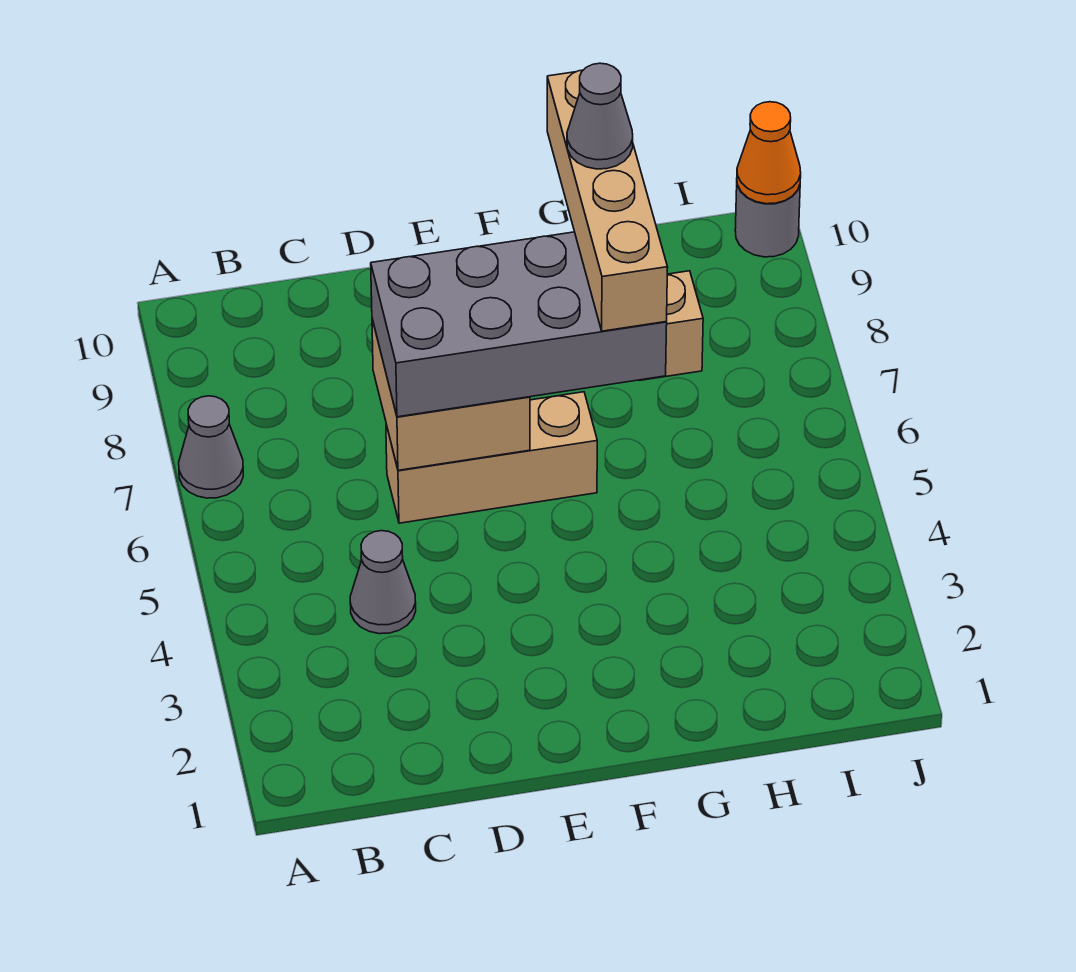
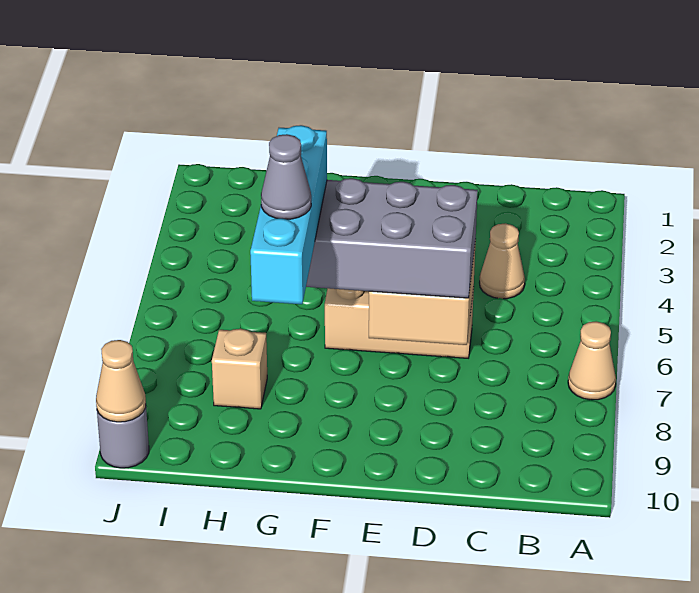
grey cone A7 level 1 -> tan cone A7 level 1
grey cone C4 level 1 -> tan cone C4 level 1
tan brick G6:G9 level 4 -> cyan brick G6:G9 level 4
orange cone J10 level 2 -> tan cone J10 level 2

